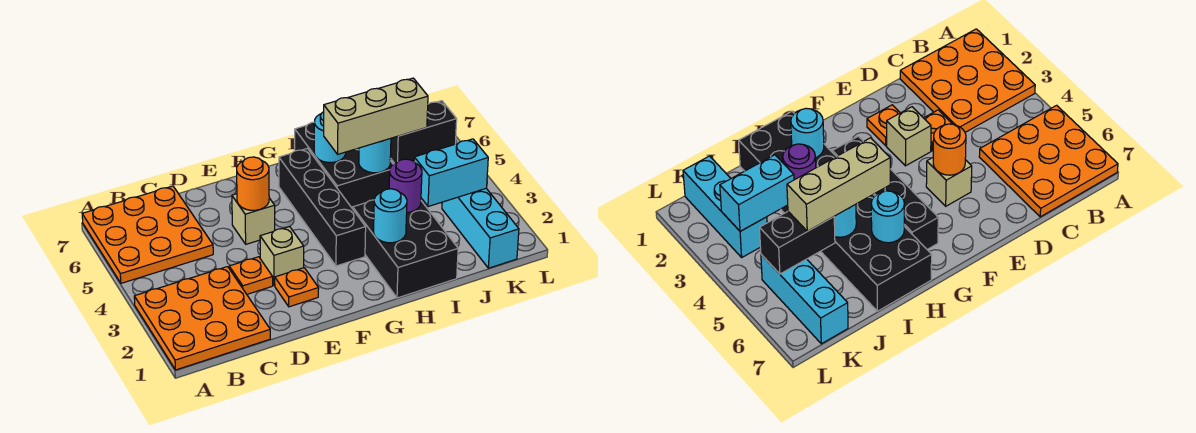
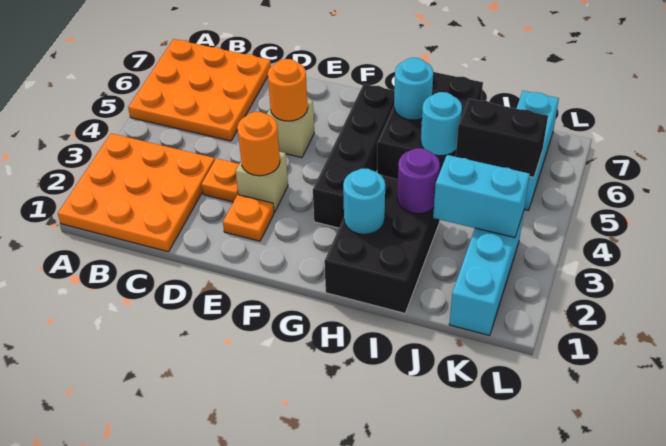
none -> orange round brick E3 level 2
tan brick H5:J5 level 3 -> none

